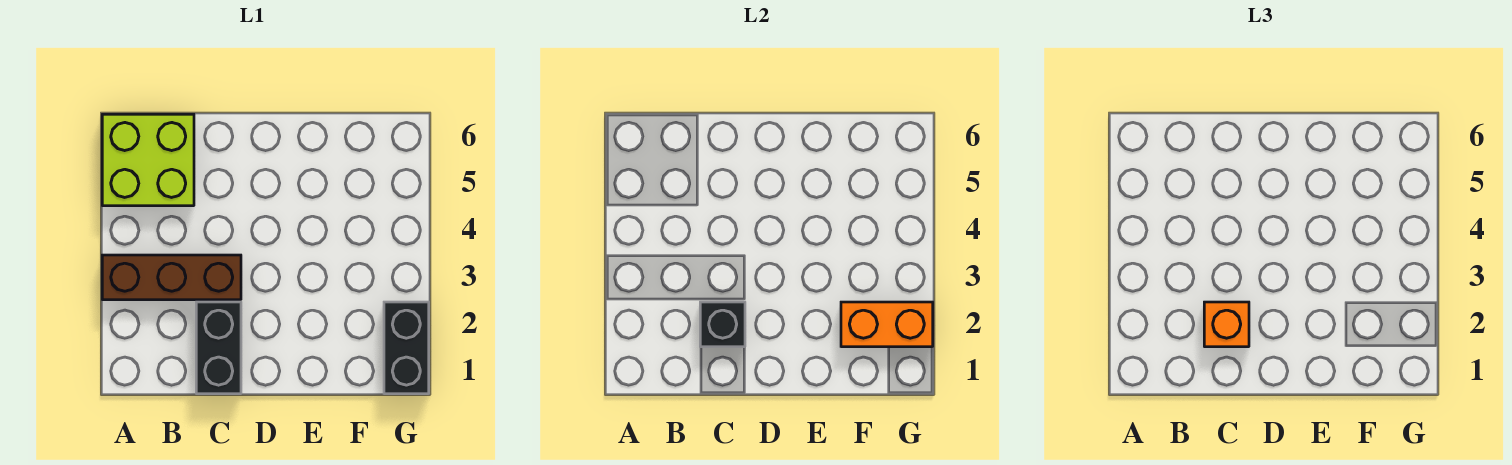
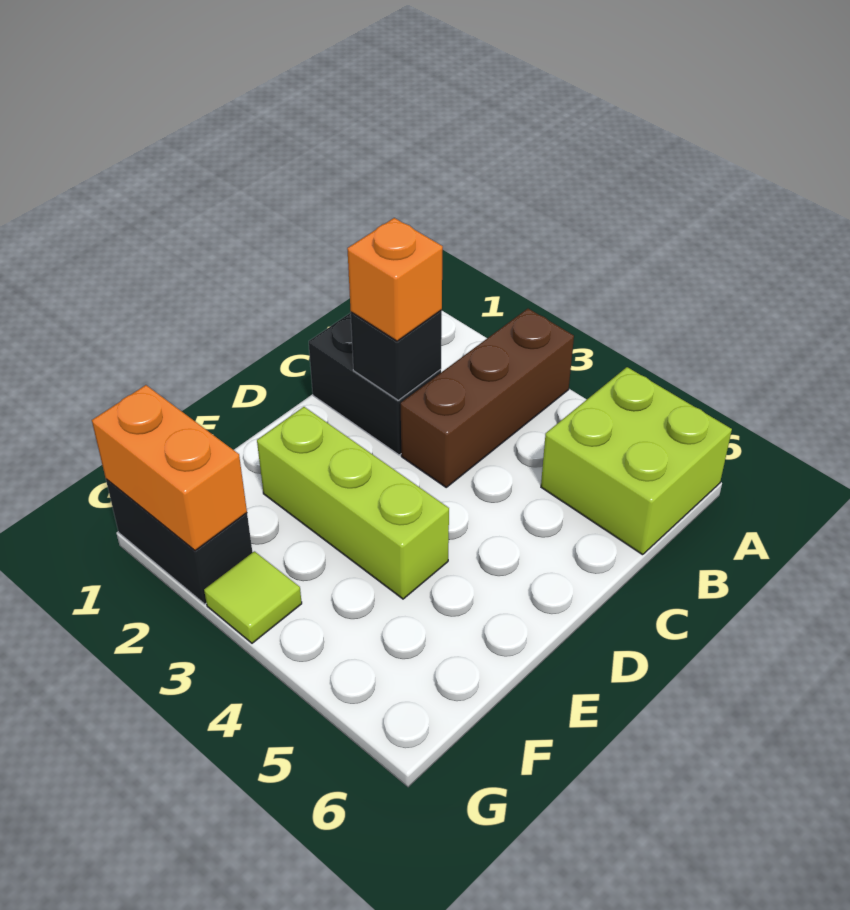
none -> lime brick E2:E4 level 1
orange brick F2:G2 level 2 -> orange brick G1:G2 level 2
none -> lime tile G3 level 1

